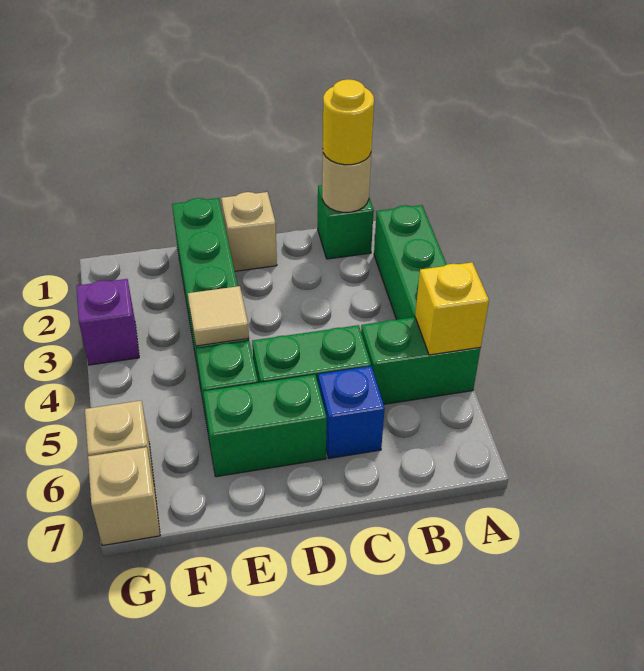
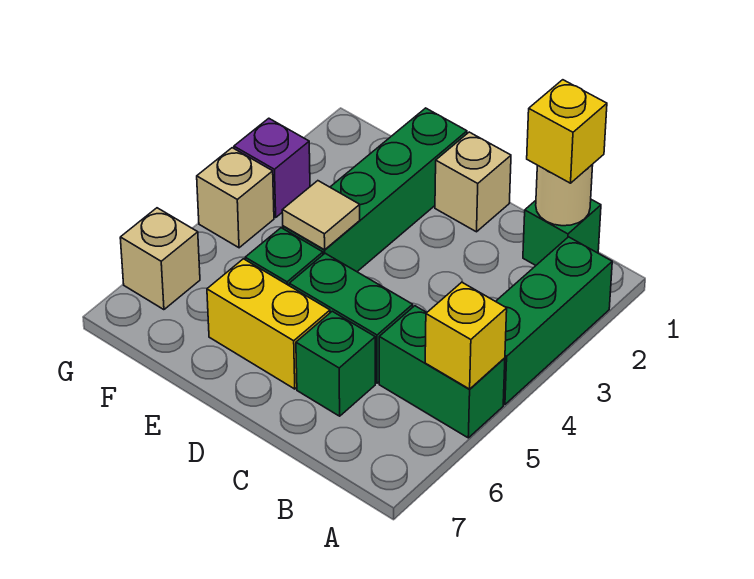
yellow round brick B1 level 3 -> yellow brick B1 level 3
blue brick C6 level 1 -> green brick C6 level 1
green brick D6:E6 level 1 -> yellow brick D6:E6 level 1
tan brick G7 level 1 -> tan brick G4 level 1

